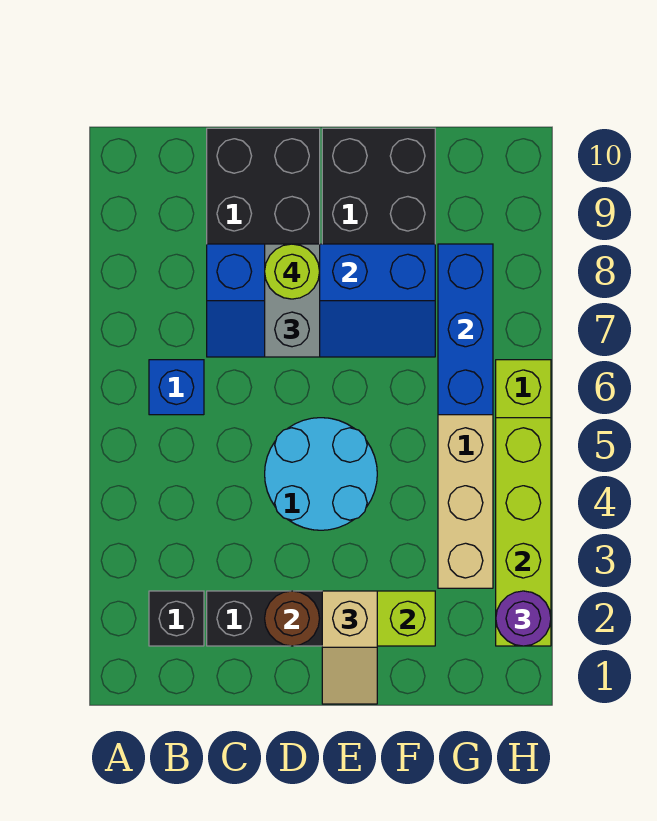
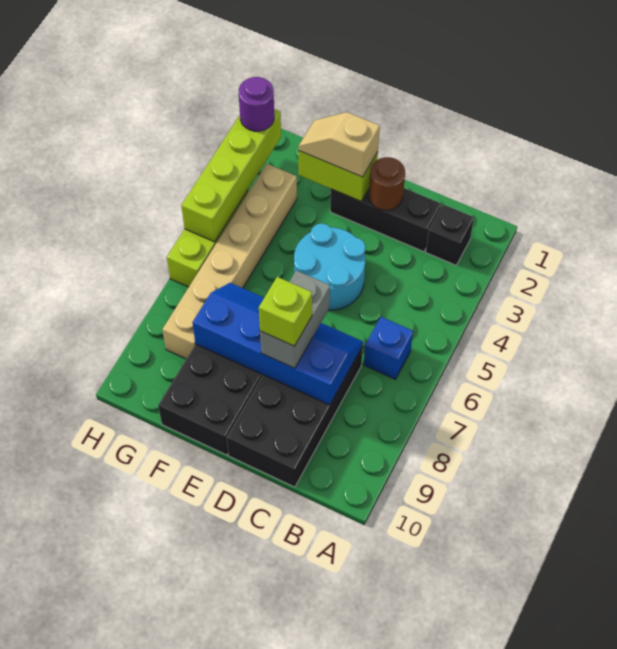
lime round brick D8 level 4 -> lime brick D8 level 4
tan slope E1:E2 level 3 top 2 -> tan slope E2:F2 level 3 top E
blue brick G6:G8 level 2 -> none

